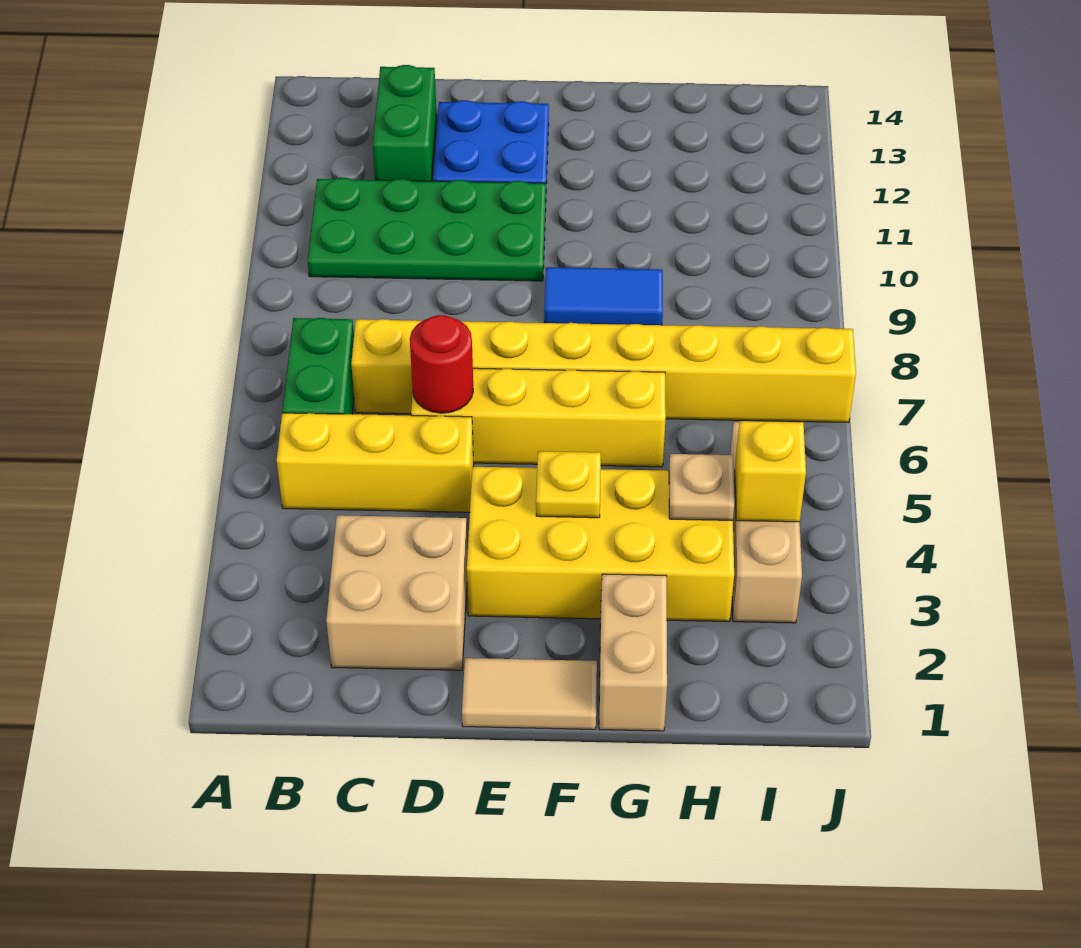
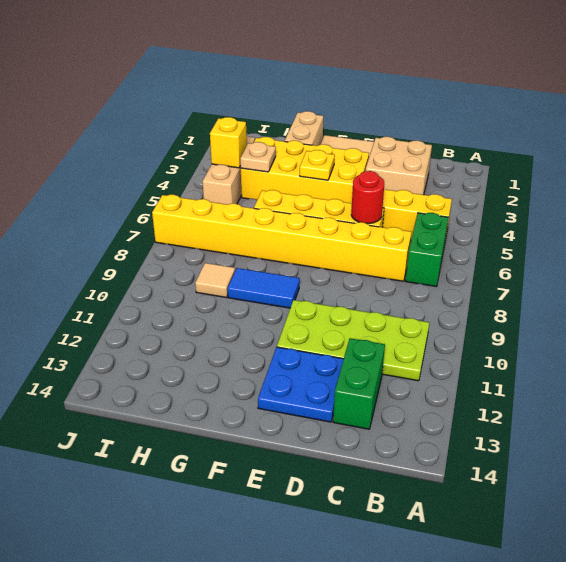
green plate B10:E11 level 1 -> lime plate B10:E11 level 1
none -> tan tile H9 level 1

